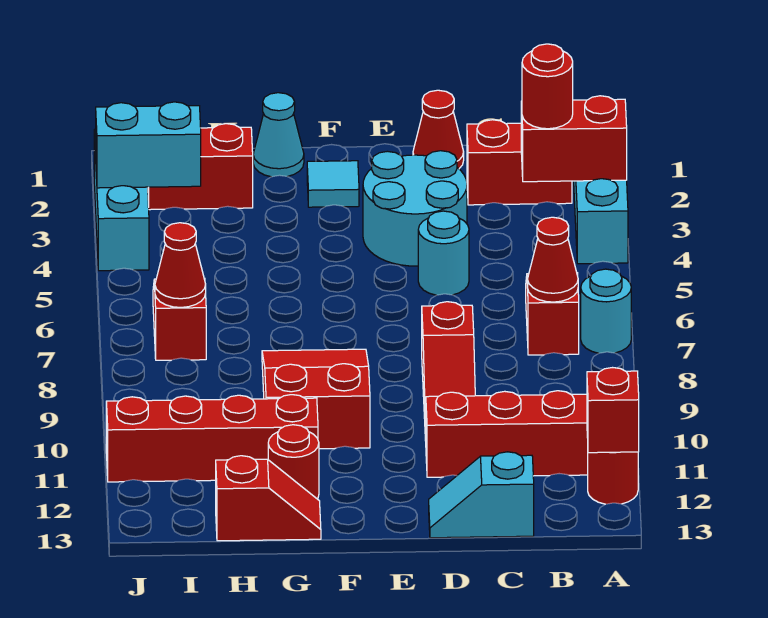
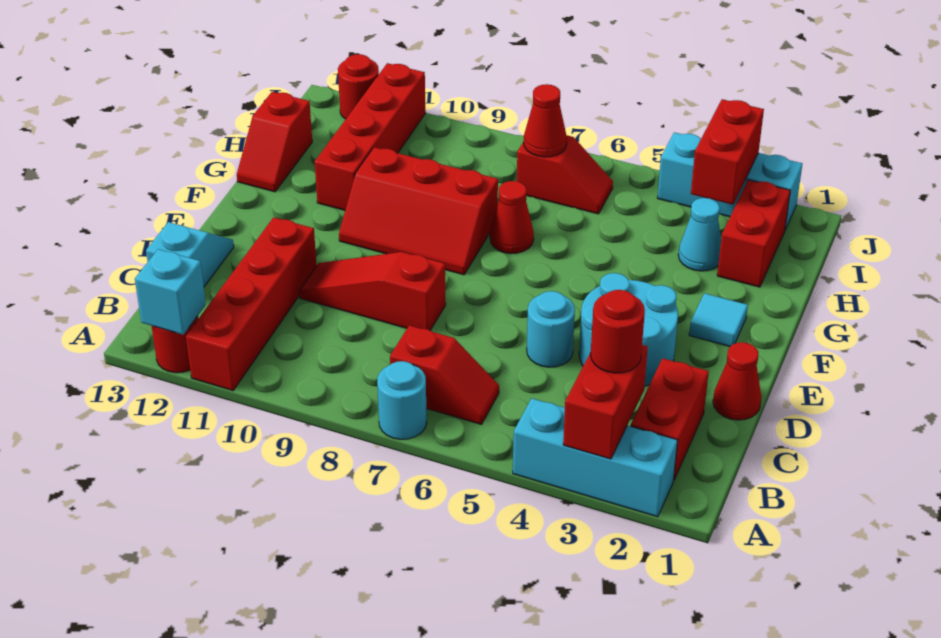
red brick A12 level 2 -> cyan brick A12 level 2
red cone B7 level 2 -> red cone G7 level 1
red slope F8:G10 level 1 top 10 -> red slope F8:G10 level 1 top G
cyan cone G1 level 1 -> cyan cone H3 level 1
red round brick G12 level 1 -> red round brick J12 level 1
cyan brick I3:J3 level 2 -> red brick I3:J3 level 2

